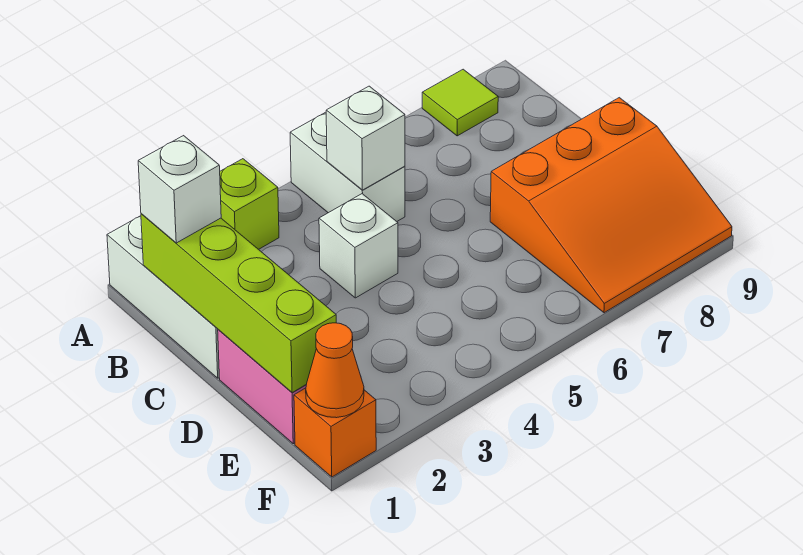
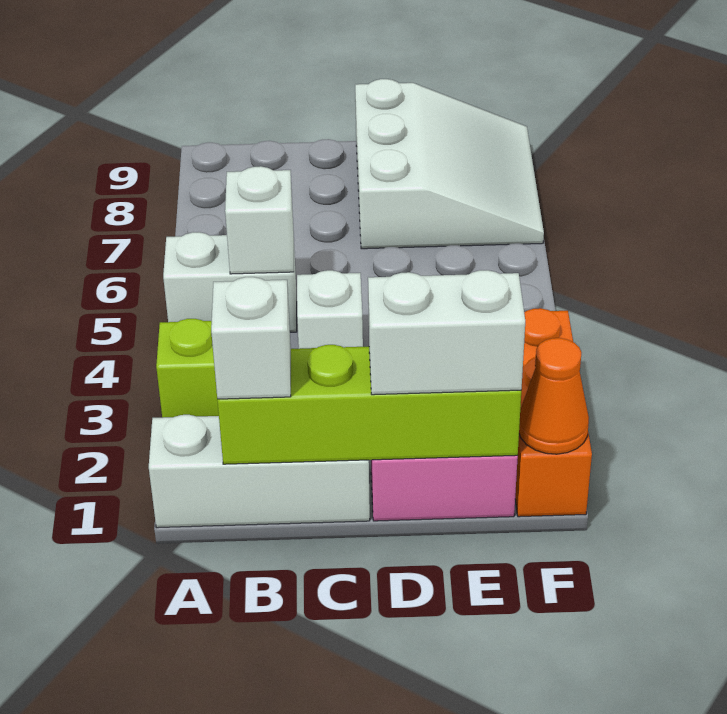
lime tile A8 level 1 -> none
none -> white brick D1:E1 level 3
orange slope D7:F9 level 1 top D -> white slope D7:F9 level 1 top D
orange brick F1 level 1 -> orange brick F1:F3 level 1

